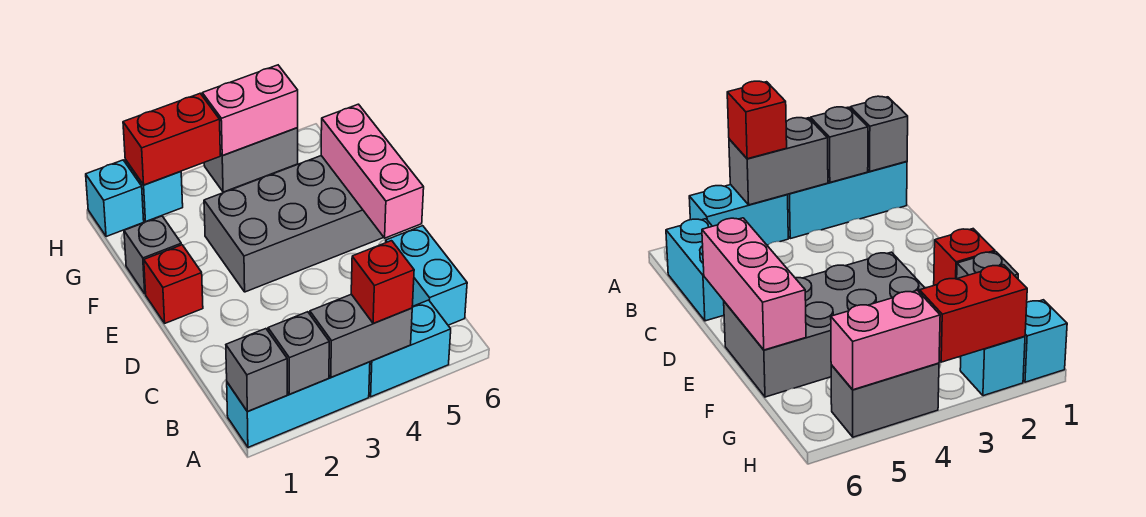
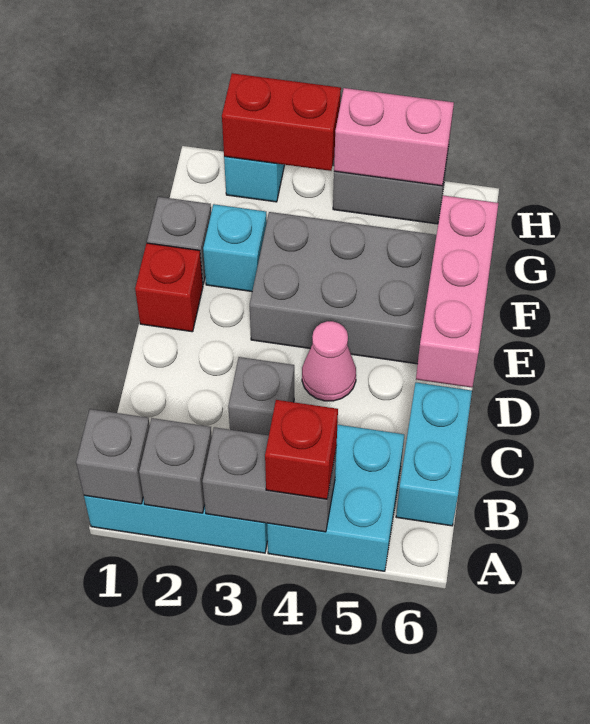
cyan brick A4:A5 level 1 -> cyan brick A4:B5 level 1
none -> grey brick C3 level 1
none -> pink cone D4 level 1
cyan brick H1 level 1 -> cyan brick F2 level 1

